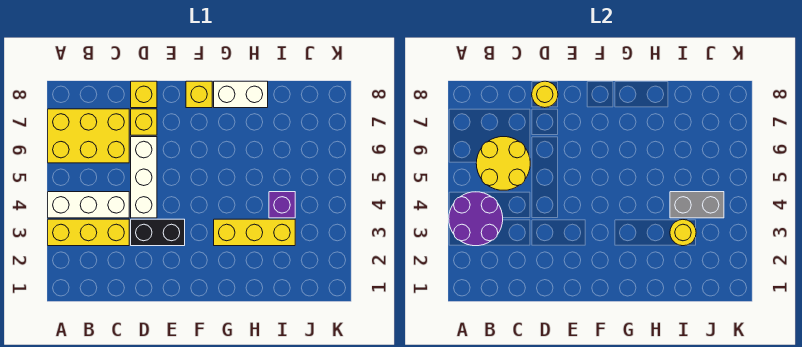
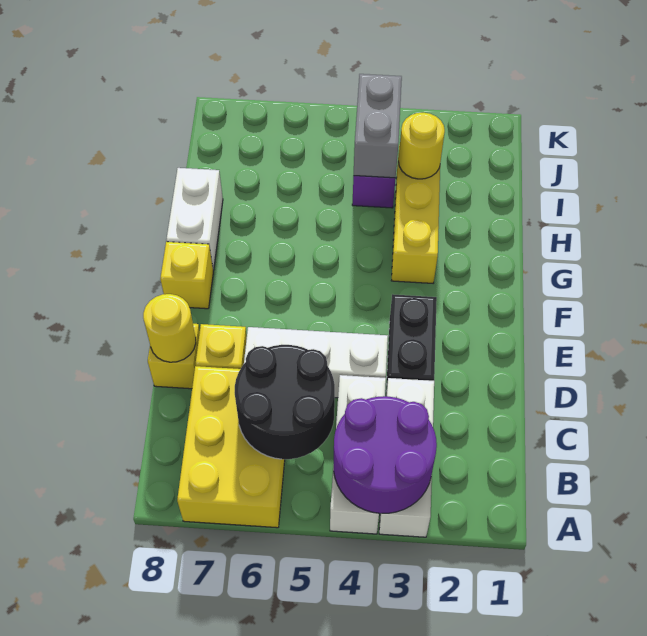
yellow brick A3:C3 level 1 -> white brick A3:C3 level 1
yellow round brick B5:C6 level 2 -> black round brick B5:C6 level 2

